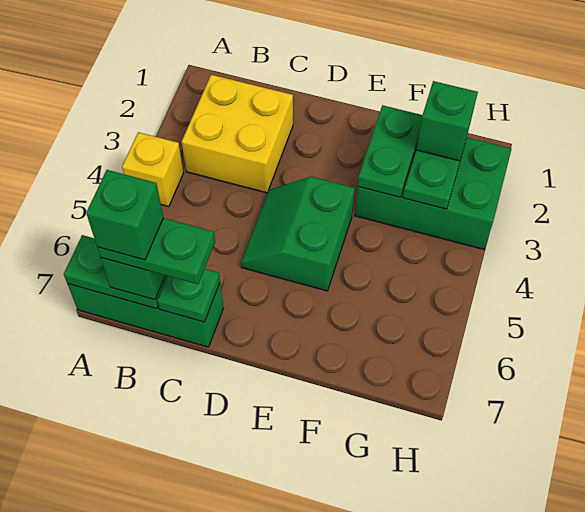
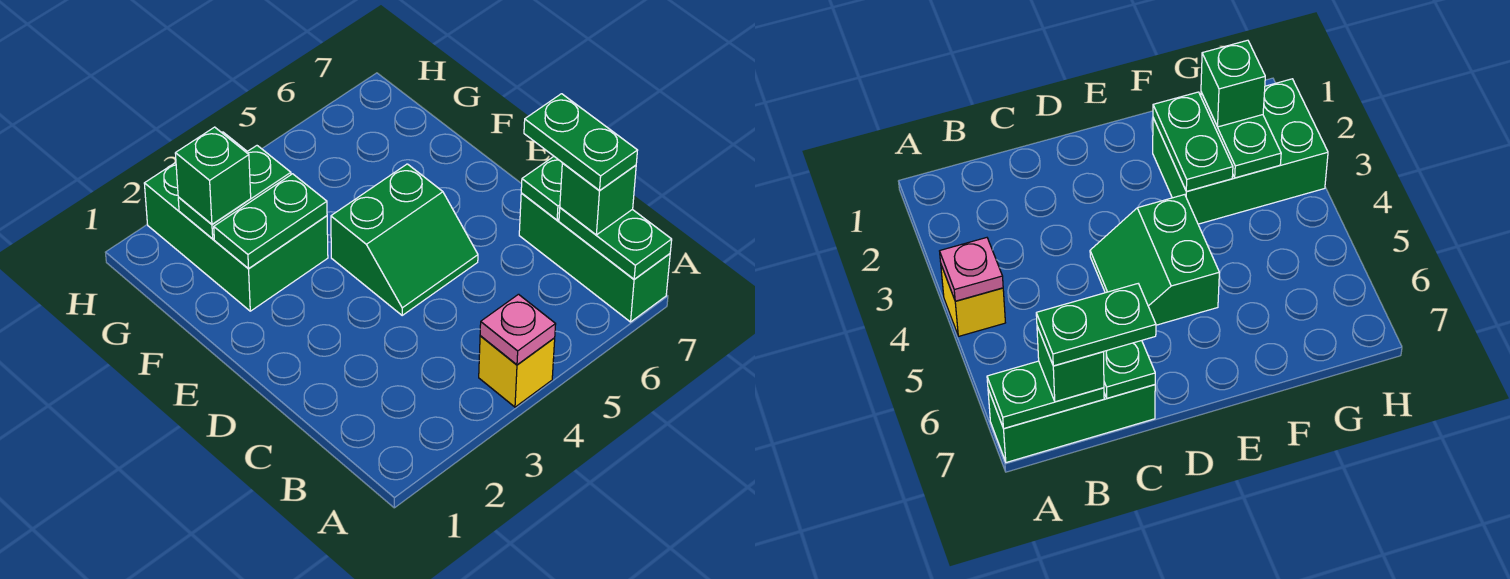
none -> pink plate A4 level 2
yellow brick B2:C3 level 1 -> none
green brick B7 level 5 -> none

